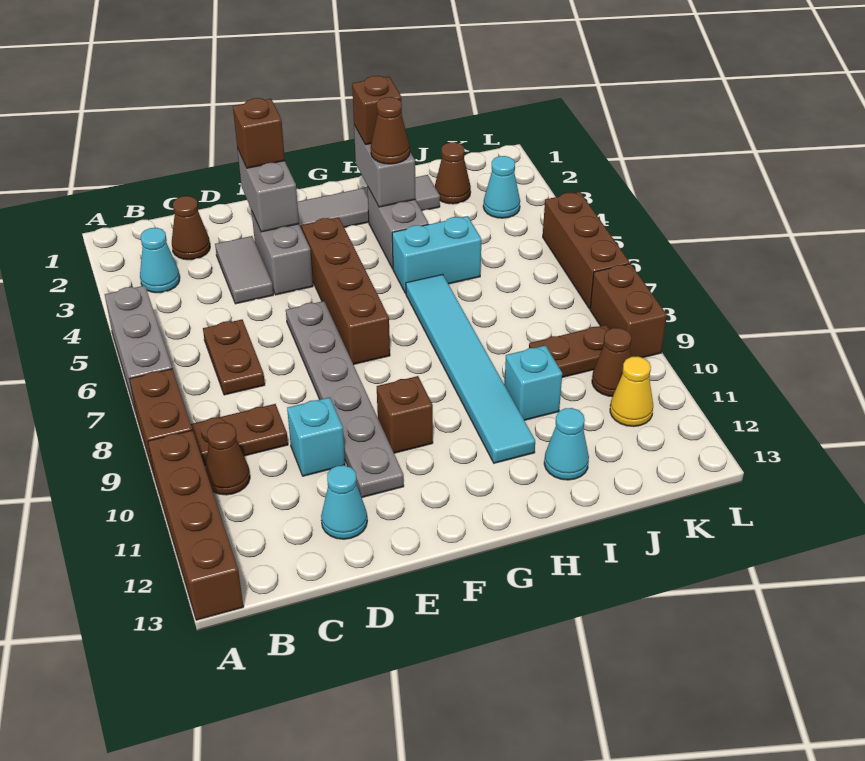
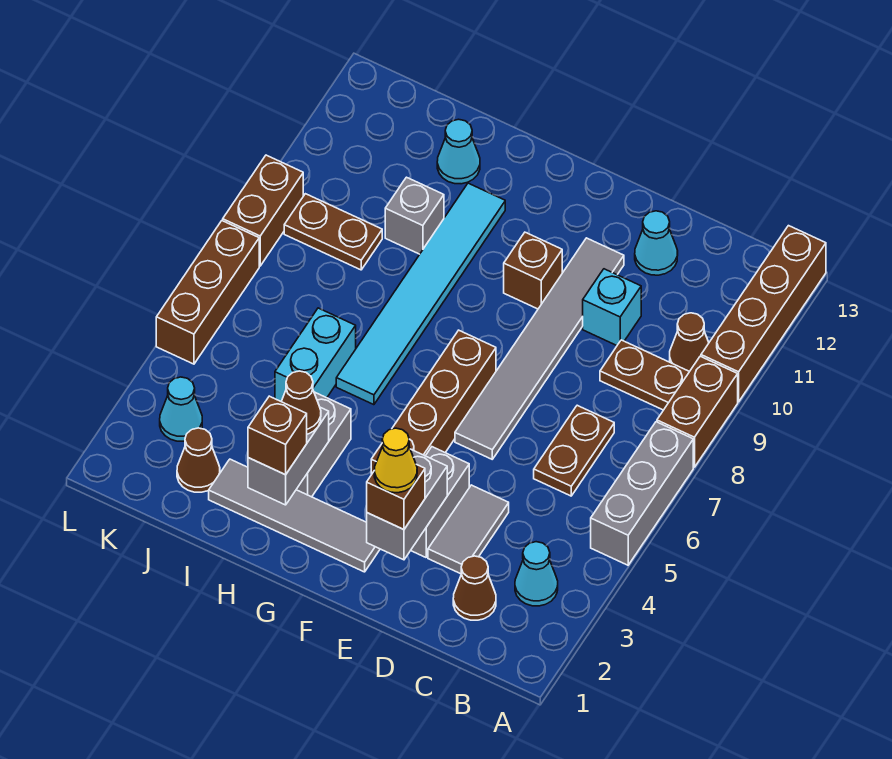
grey plate E6:E11 level 1 -> grey tile E6:E11 level 1
cyan brick H5:I5 level 1 -> cyan brick I5:I6 level 1
cyan brick I10 level 1 -> grey brick I10 level 1
brown cone K10 level 1 -> none
yellow cone K11 level 1 -> yellow cone E2 level 4

